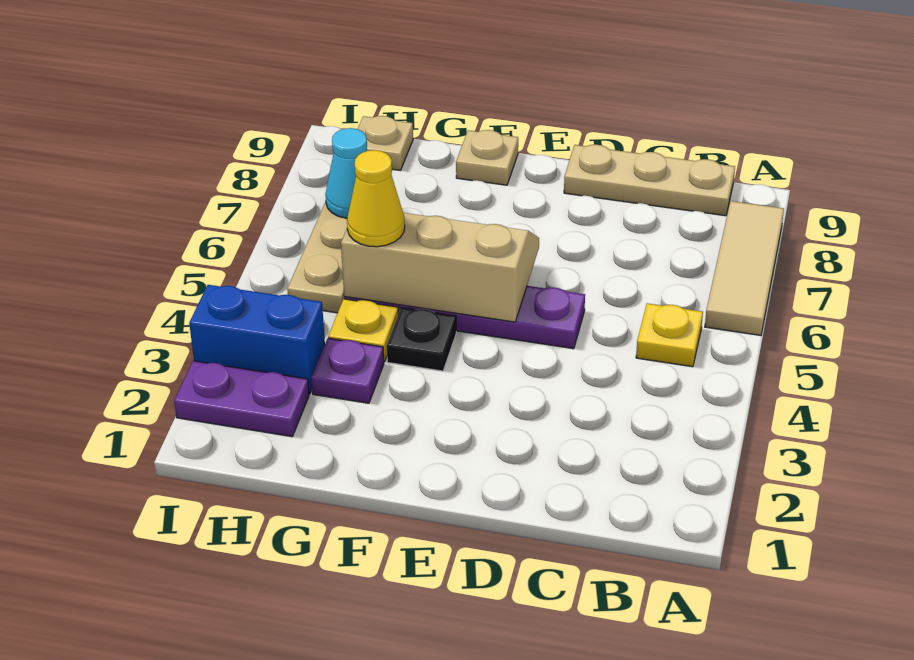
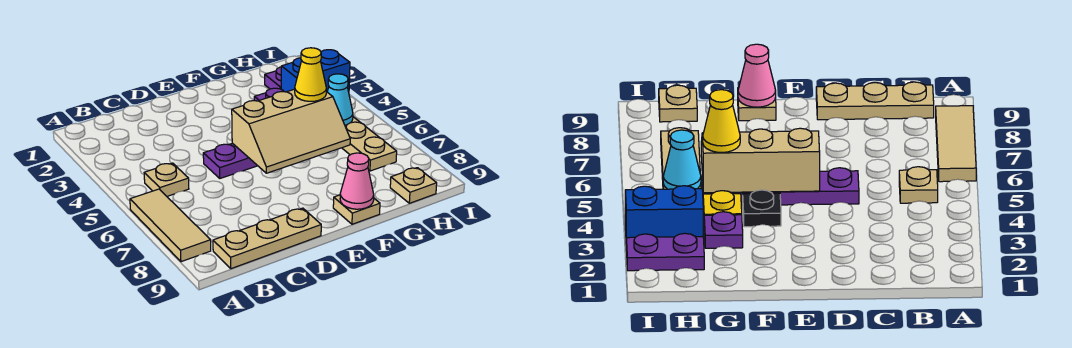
yellow plate B5 level 1 -> tan plate B5 level 1
none -> pink cone F9 level 2
cyan cone H7 level 2 -> cyan cone H5 level 2

